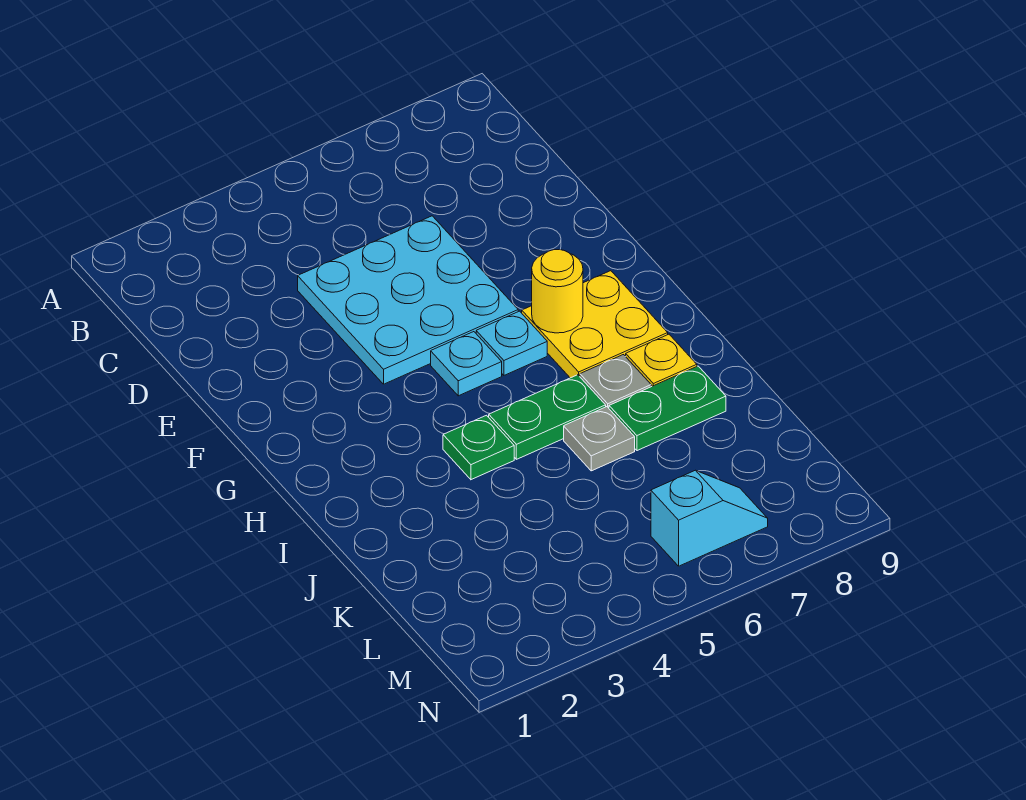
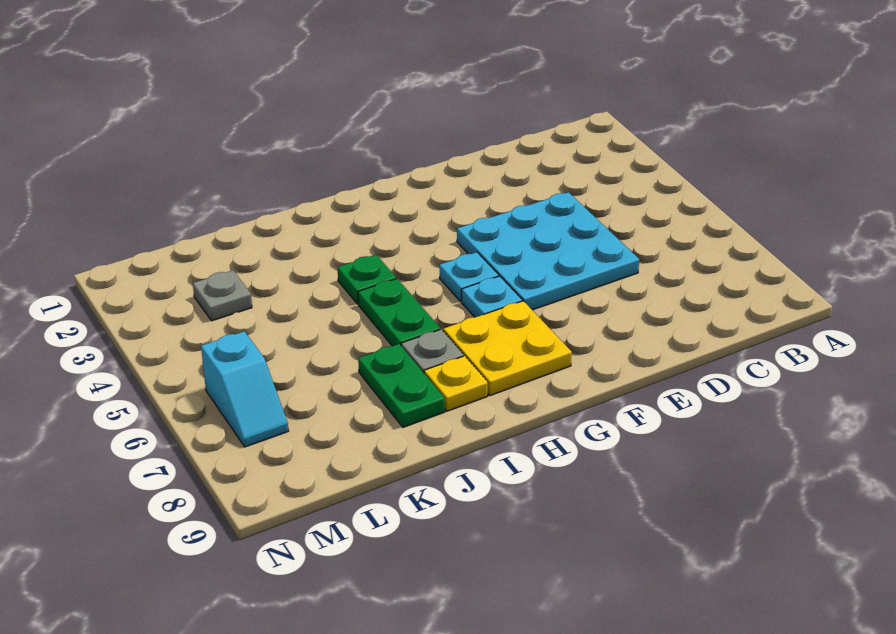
yellow round brick G7 level 2 -> none
grey plate J6 level 1 -> grey plate L3 level 1

